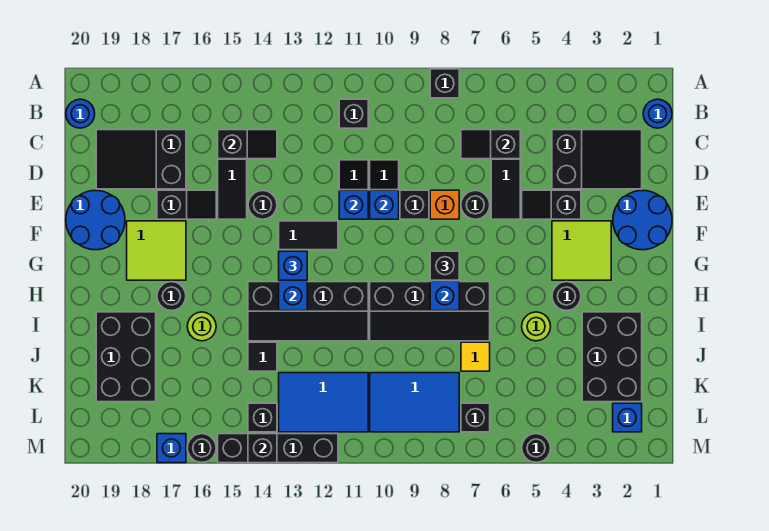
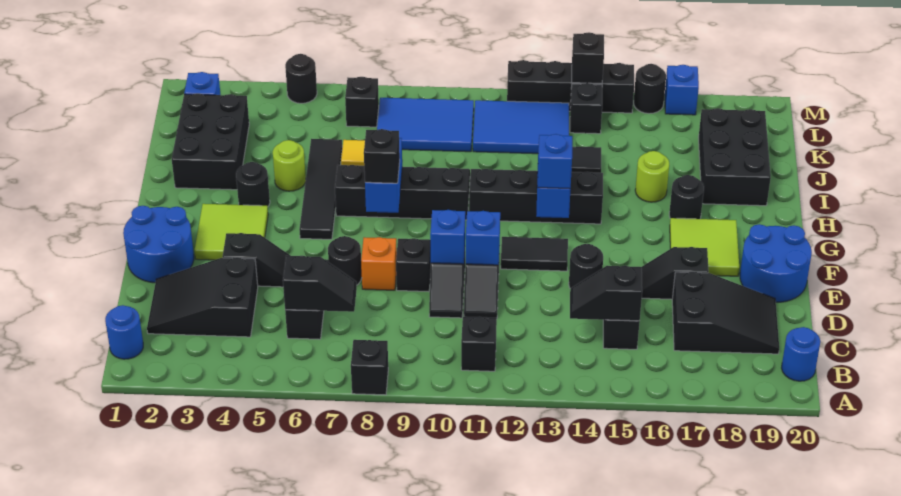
none -> black tile G6:J6 level 1

